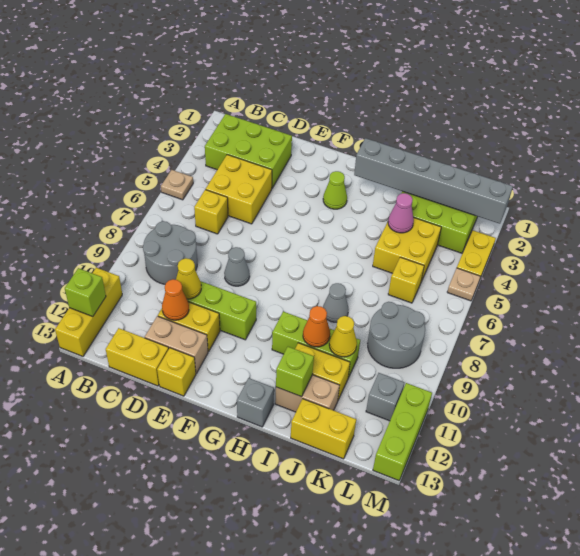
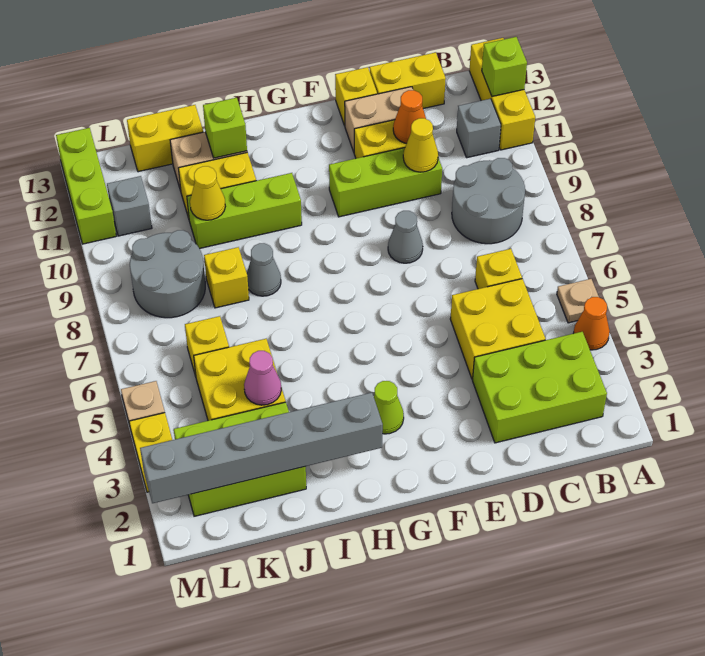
grey brick H13 level 1 -> grey brick B11 level 1
orange cone I10 level 2 -> orange cone A4 level 1
none -> yellow brick J8 level 1

